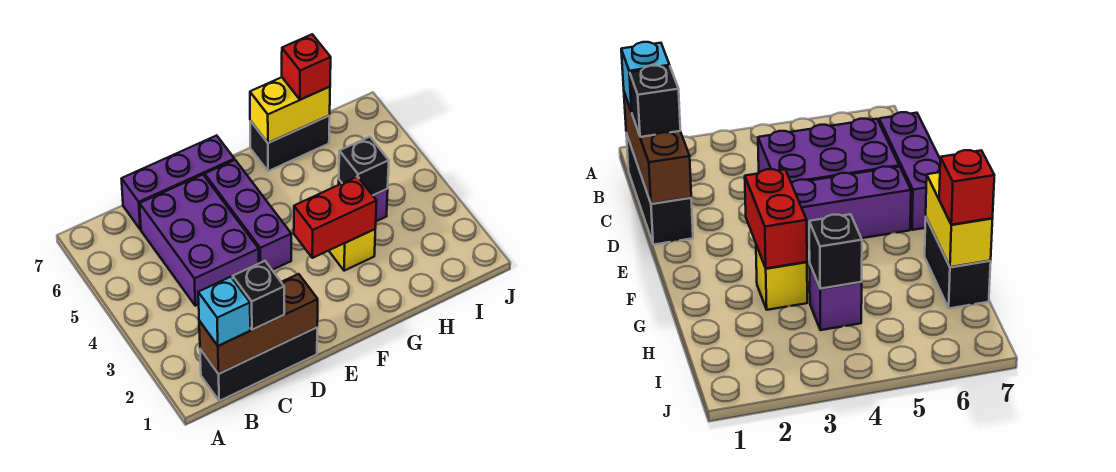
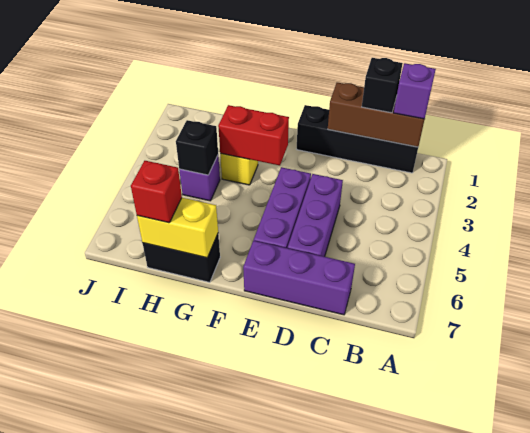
black brick B1:D1 level 1 -> black brick B1:E1 level 1
cyan brick B1 level 3 -> purple brick B1 level 3
purple brick C4:D6 level 1 -> purple brick D4:D6 level 1

